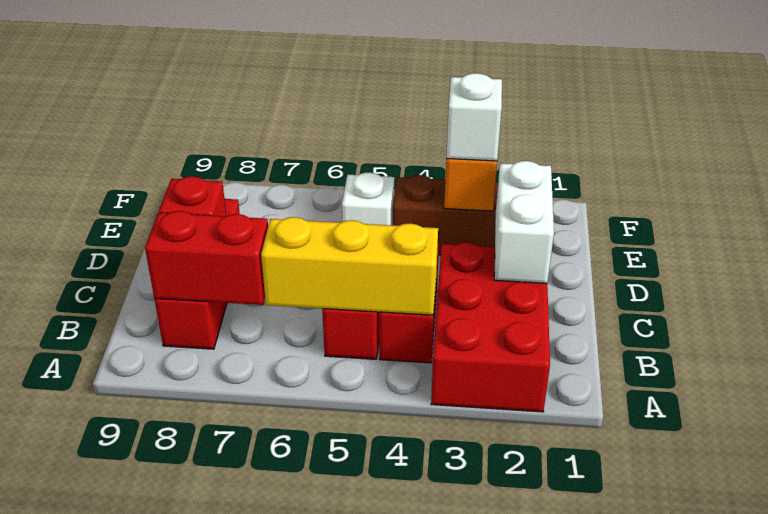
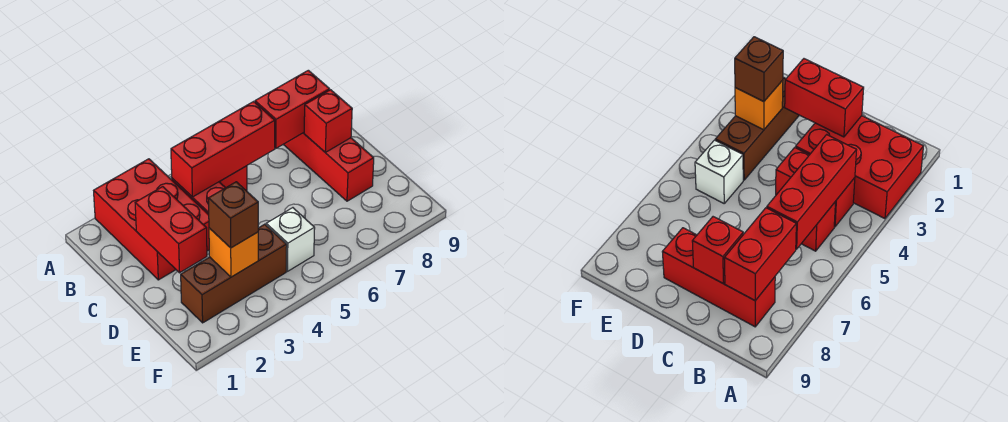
yellow brick B4:B6 level 2 -> red brick B4:B6 level 2
white brick C2:D2 level 2 -> red brick C2:D2 level 2
white brick E3 level 3 -> brown brick E3 level 3

